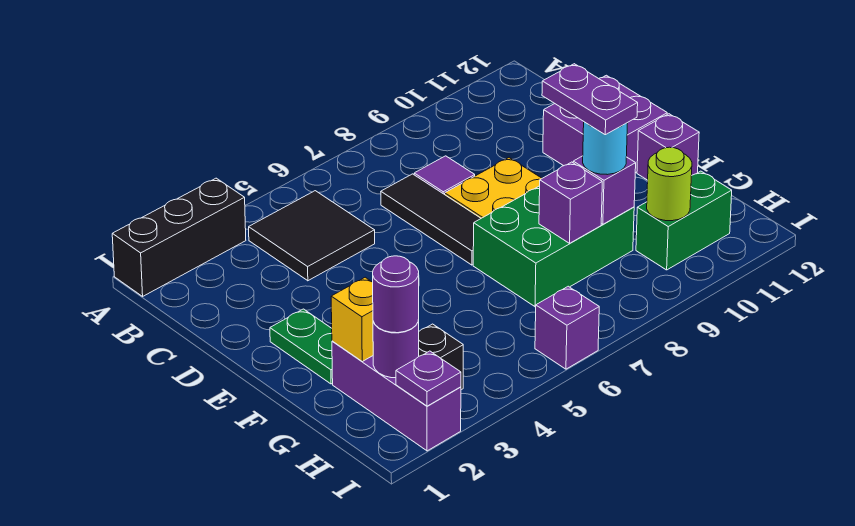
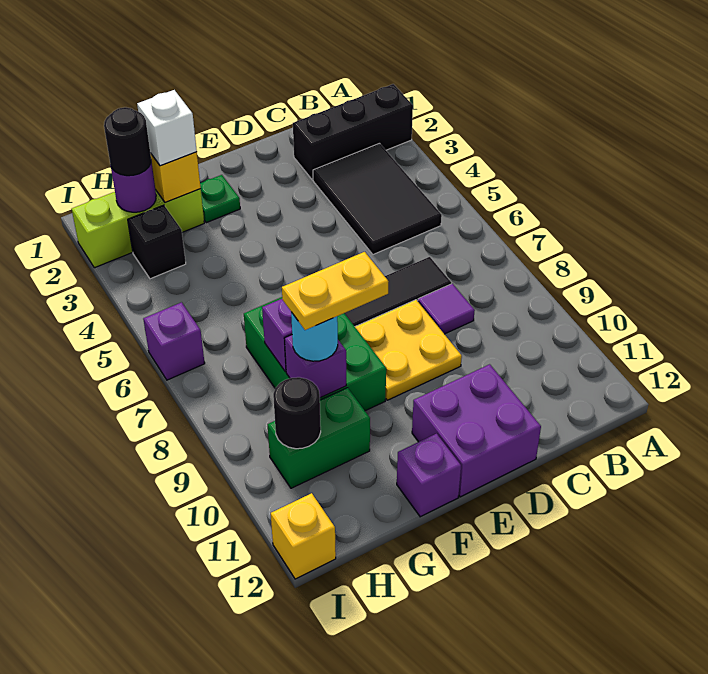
black brick A1:A3 level 1 -> black brick A2:C2 level 1
black tile B4:C5 level 1 -> black tile B3:C5 level 1
green plate E2:F2 level 1 -> green plate F2 level 1
purple plate F9:G9 level 4 -> yellow plate F9:G9 level 4
purple brick G2:I2 level 1 -> lime brick G2:I2 level 1
none -> white brick G2 level 3
purple round brick H2 level 3 -> black round brick H2 level 3
green brick H10:H11 level 1 -> green brick G10:H10 level 1
lime round brick H10 level 2 -> black round brick H10 level 2
purple plate I2 level 2 -> none
none -> yellow brick I12 level 1

